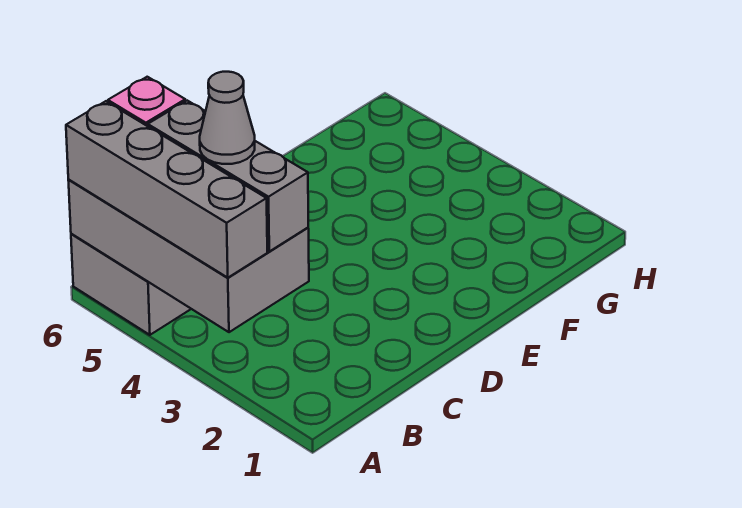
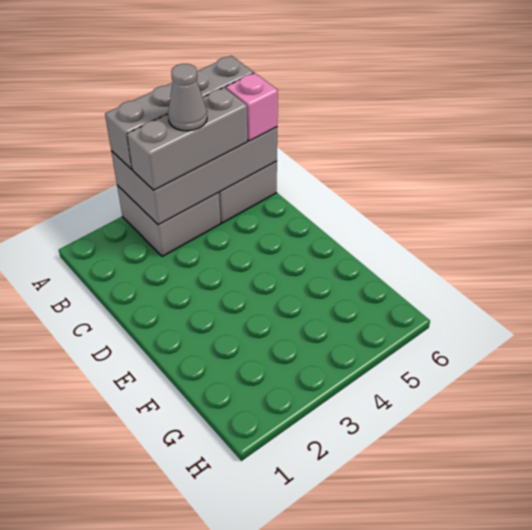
none -> grey brick A3:B4 level 1

